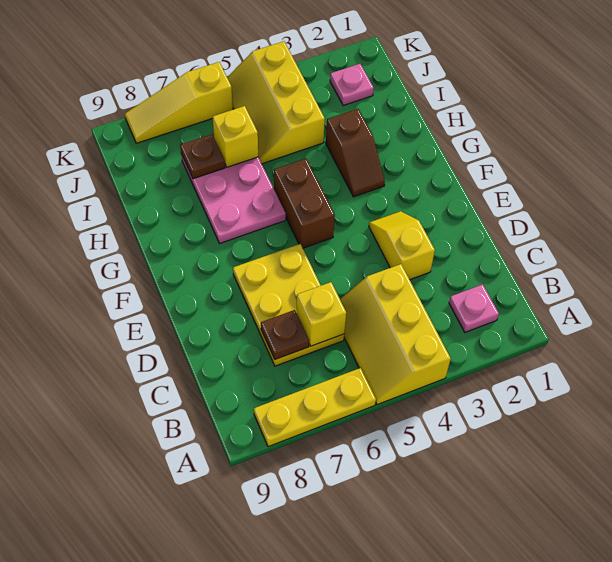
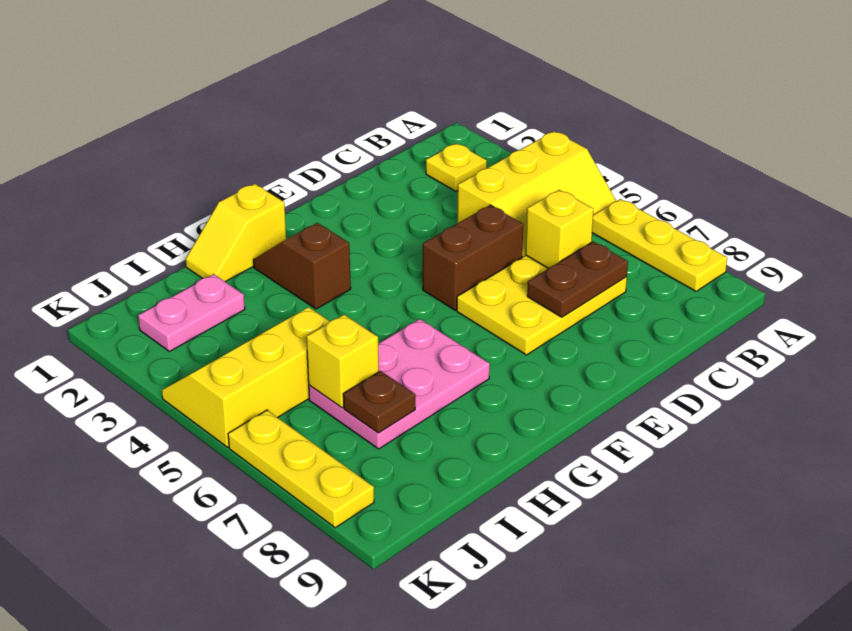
pink plate B2 level 1 -> yellow plate B2 level 1
brown plate C7 level 2 -> brown plate C7:D7 level 2
yellow slope D3:E3 level 1 top D -> yellow slope G1:H1 level 1 top G
brown brick F5:G5 level 1 -> brown brick D5:E5 level 1
brown slope G3:H3 level 1 top H -> brown slope G2:G3 level 1 top 3
yellow slope I4:K5 level 1 top 4 -> yellow slope I4:K5 level 1 top 5
pink plate J2 level 1 -> pink plate I2:J2 level 1
yellow slope K6:K8 level 1 top 6 -> yellow plate K6:K8 level 1

